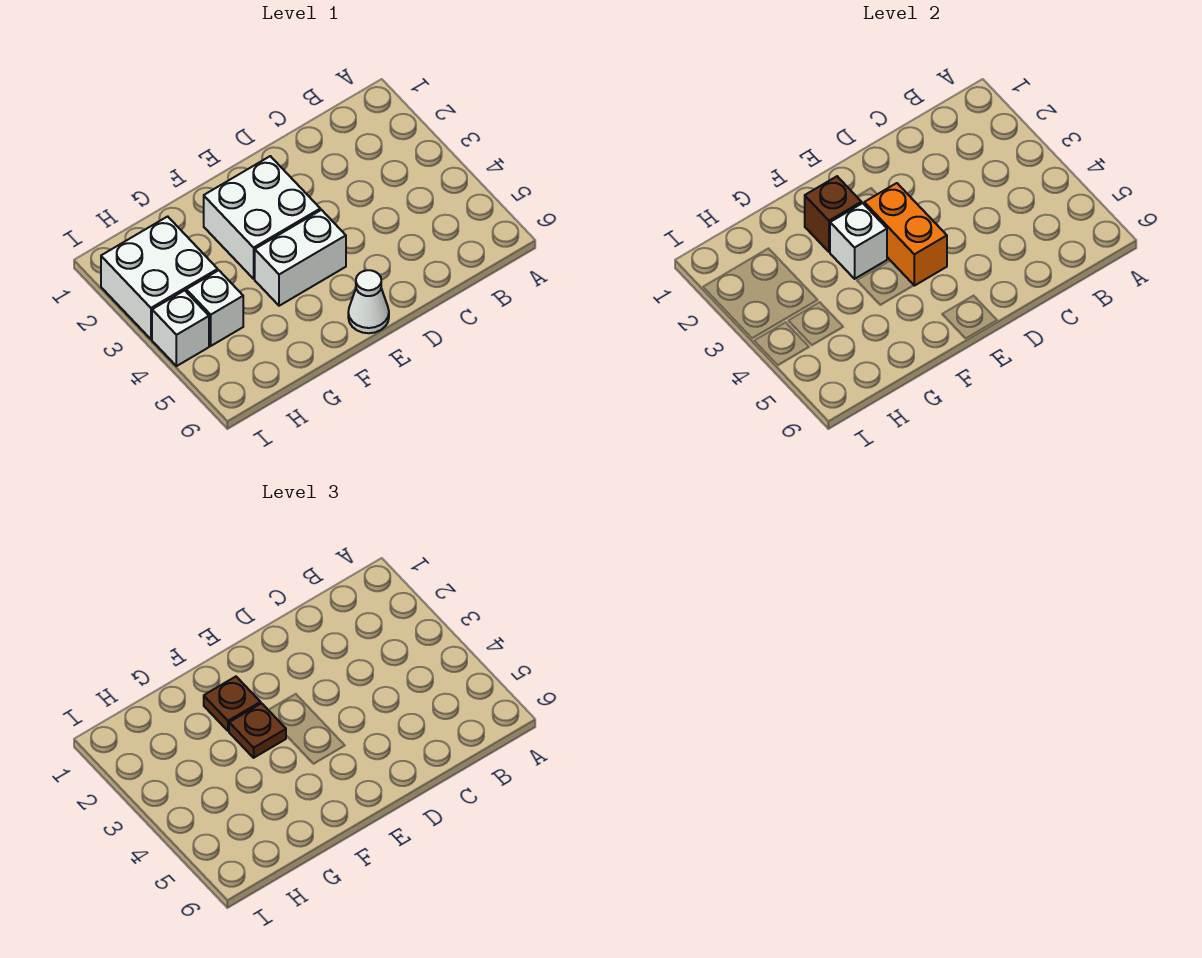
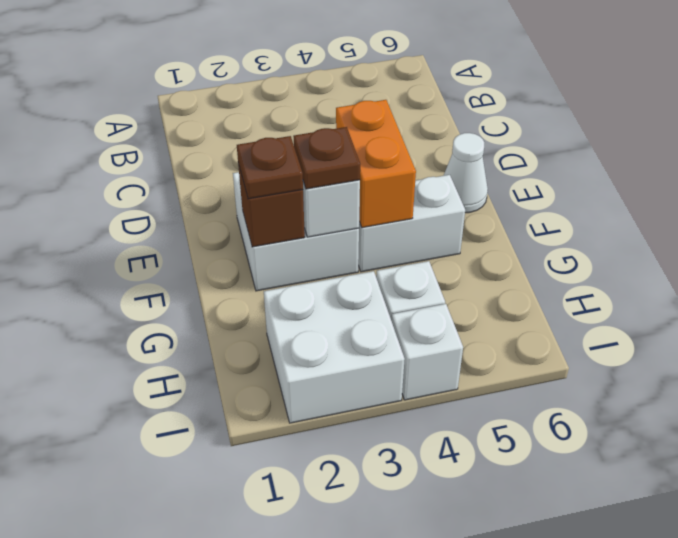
orange brick E3:E4 level 2 -> orange brick E4:F4 level 2
white brick E4:F4 level 1 -> white brick F4:F5 level 1

